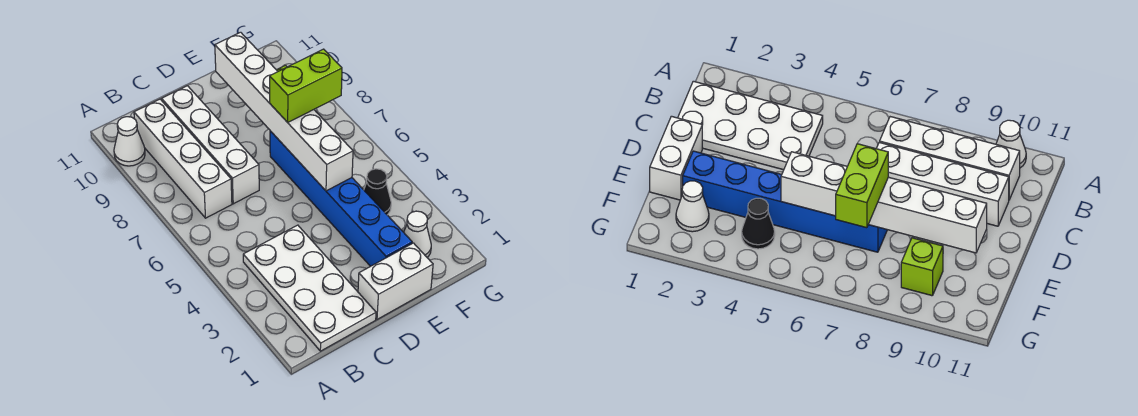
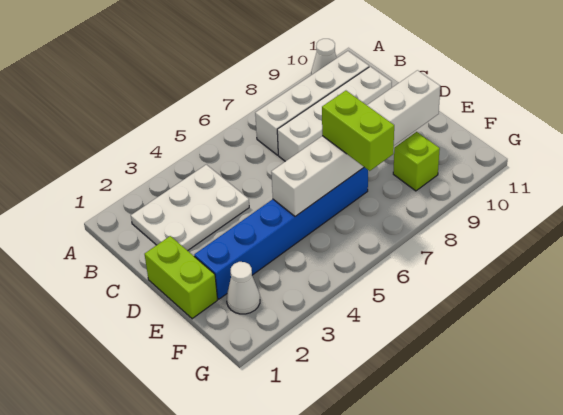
white plate B1:C4 level 1 -> white plate B2:C4 level 1
white brick D1:E1 level 1 -> lime brick D1:E1 level 1
black cone F4 level 1 -> none

